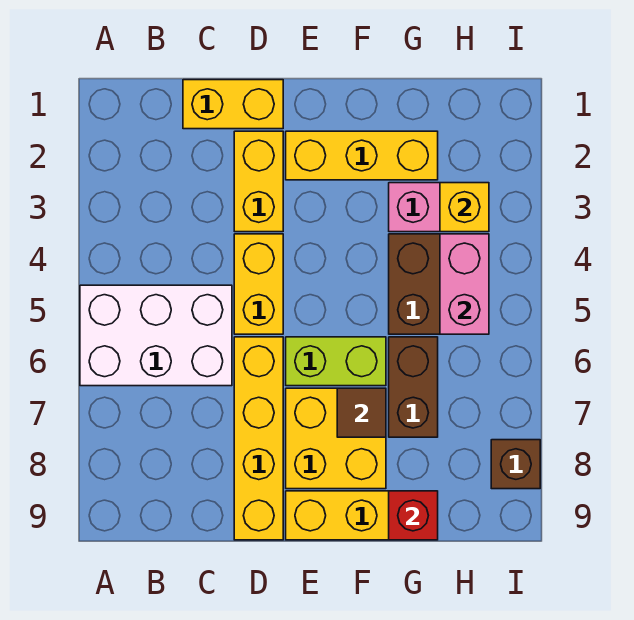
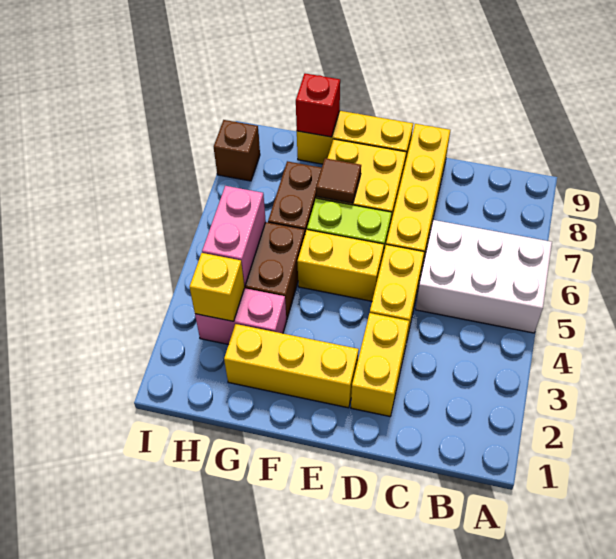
yellow brick C1:D1 level 1 -> yellow brick E5:F5 level 1

